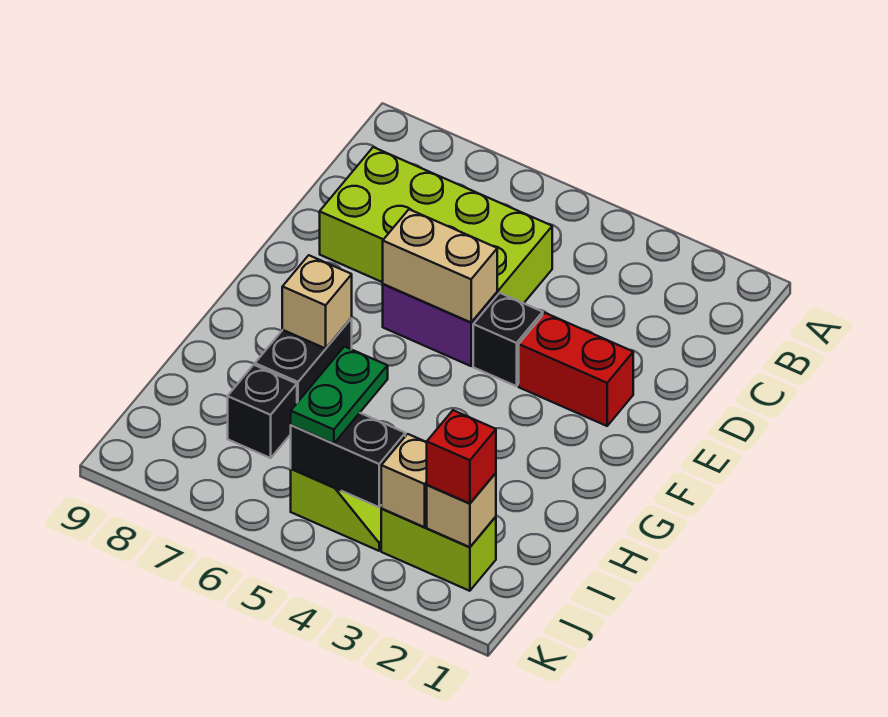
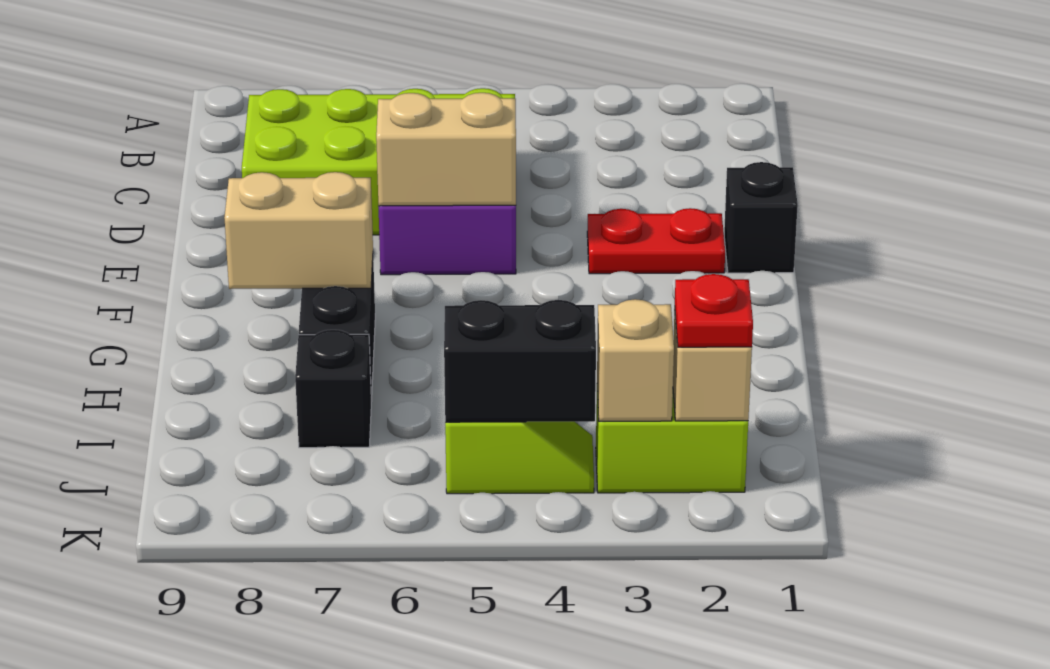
red brick E2:E3 level 1 -> red plate E2:E3 level 1
black brick E4 level 1 -> black brick E1 level 1
tan brick G7 level 2 -> tan brick G7:G8 level 2
green plate I5:J5 level 3 -> none
red brick J2 level 3 -> red plate J2 level 3

